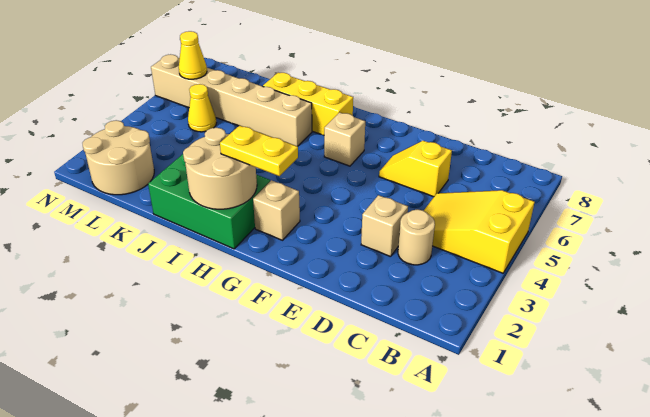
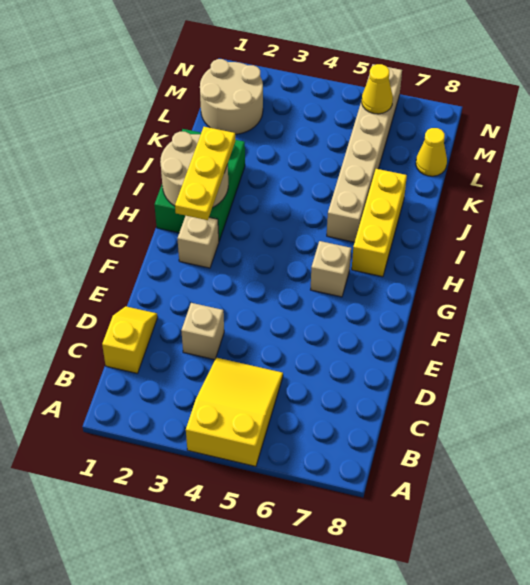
tan round brick C3 level 1 -> none
yellow slope D6:E6 level 1 top D -> yellow slope C1:D1 level 1 top C
yellow plate G2:H2 level 3 -> yellow plate G2:I2 level 3
yellow cone L5 level 1 -> yellow cone L8 level 1

